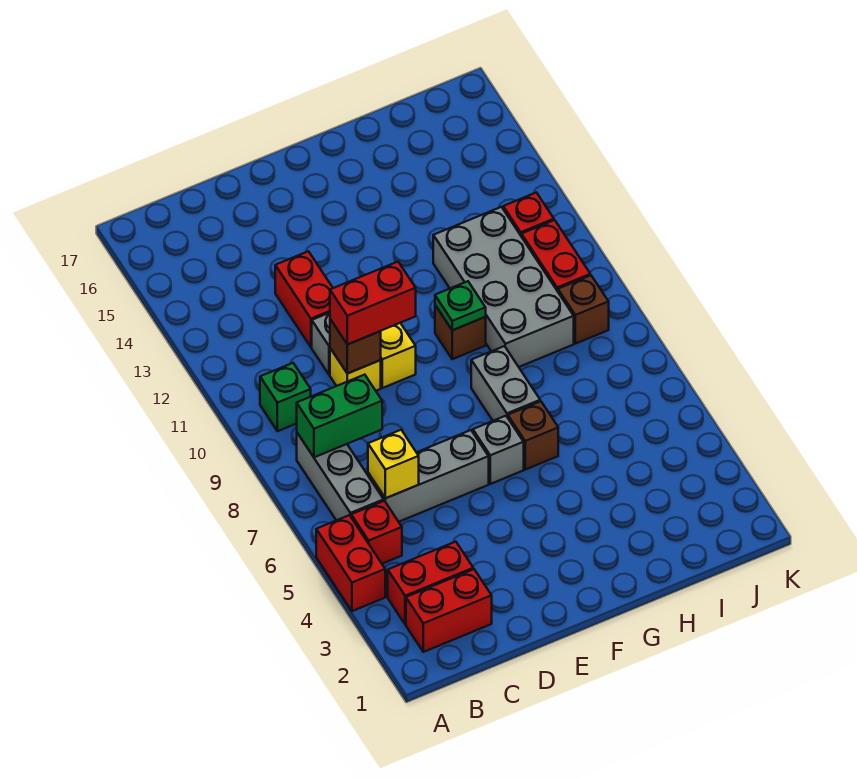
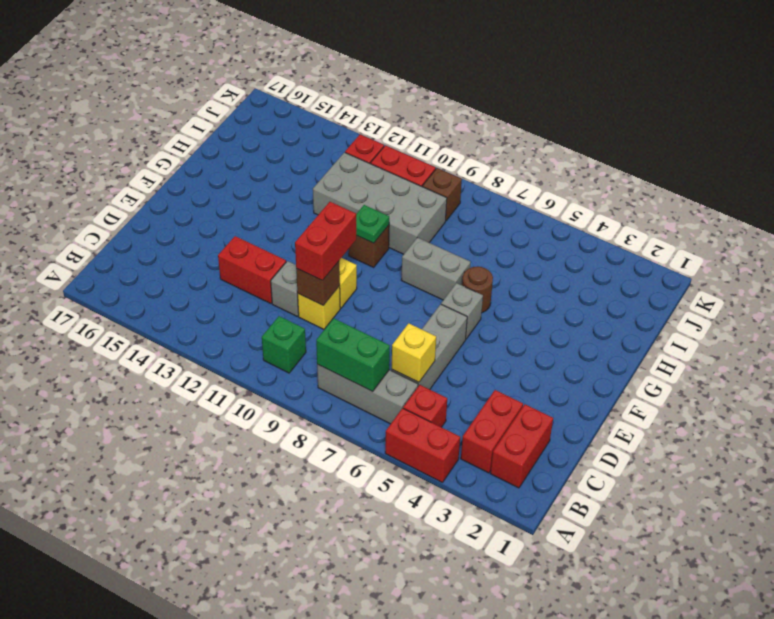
green brick B8:C8 level 2 -> green brick B7:B8 level 2
brown brick G6 level 1 -> brown round brick G6 level 1

